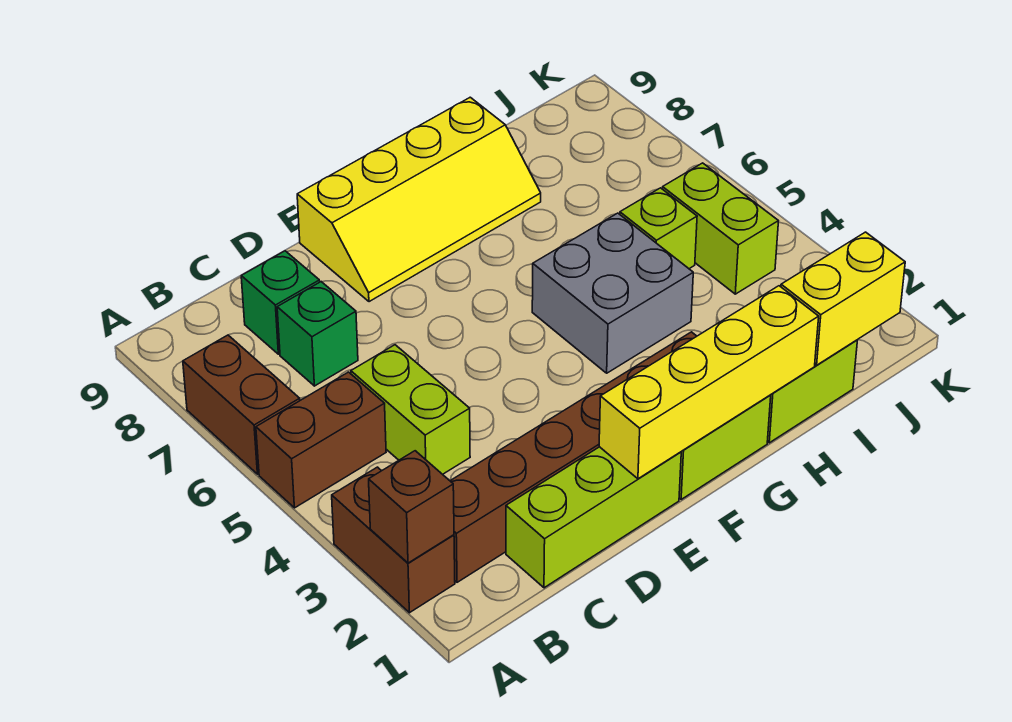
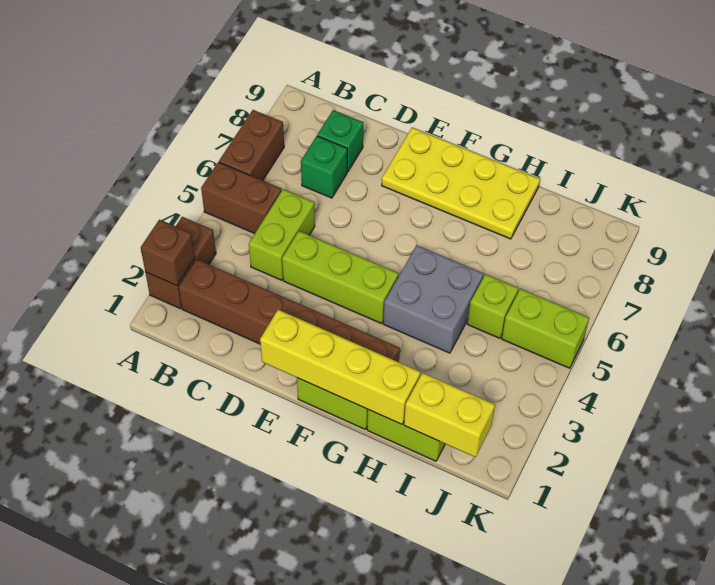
lime brick C1:E1 level 1 -> lime brick D4:F4 level 1
yellow slope E8:H9 level 1 top 9 -> yellow plate E8:H9 level 1
lime brick J4:J5 level 1 -> lime brick J5:K5 level 1

